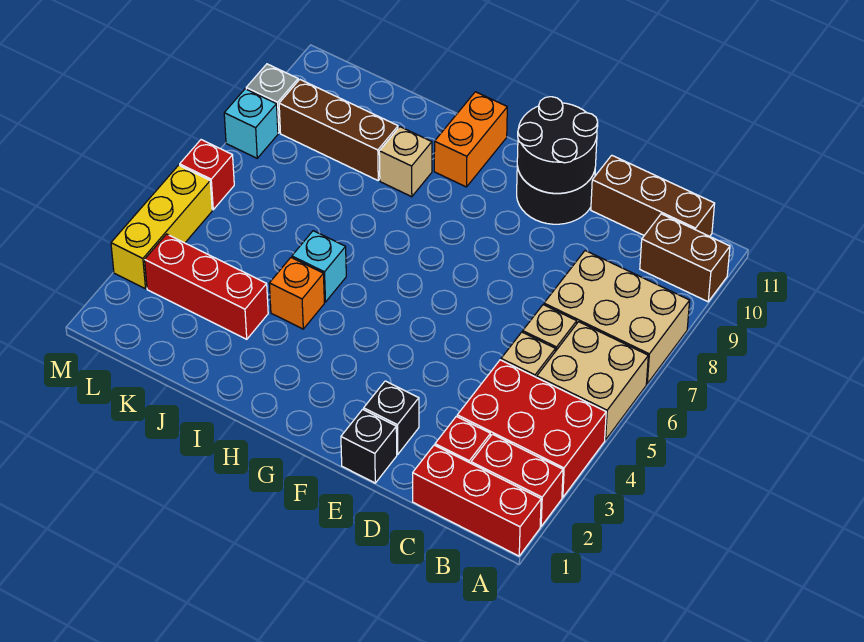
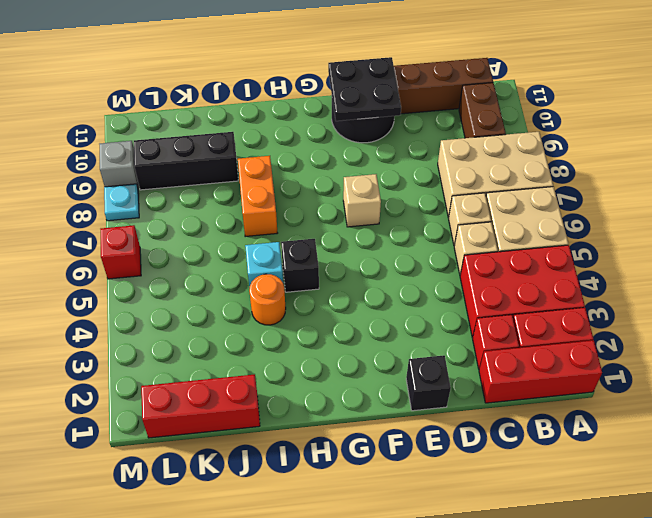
brown brick A10:B10 level 1 -> brown brick B9:B10 level 1
black brick E2 level 1 -> black brick H5 level 1
black round brick E10:F11 level 2 -> black plate E10:F11 level 2
orange brick H10:H11 level 1 -> orange brick I7:I8 level 1
orange brick I4 level 1 -> orange round brick I4 level 1
tan brick I9 level 1 -> tan brick F7 level 1
red brick J3:L3 level 1 -> red brick J1:L1 level 1
brown brick J9:L9 level 1 -> black brick J9:L9 level 1
yellow brick M3:M5 level 1 -> none
cyan brick M8 level 1 -> cyan plate M8 level 1

